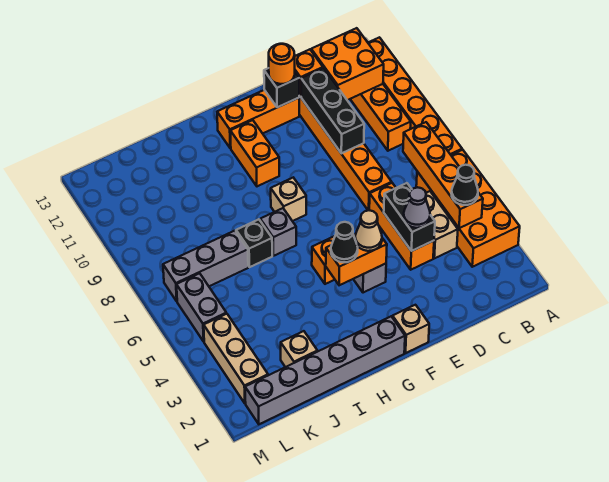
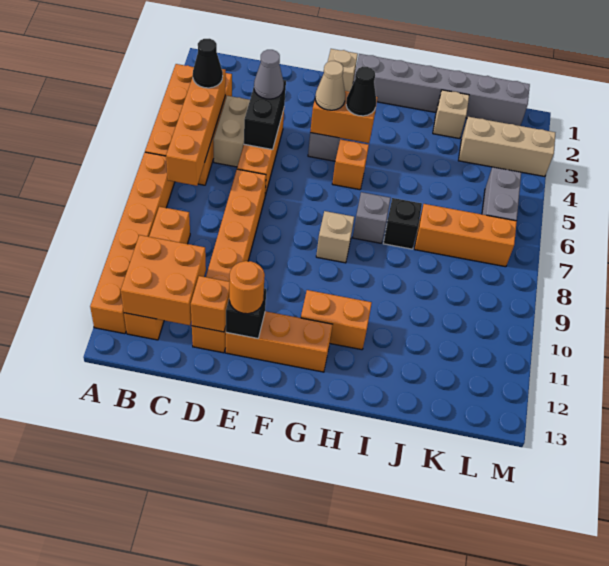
black brick D9:D11 level 2 -> none
orange brick G10:G11 level 1 -> orange brick G11:H11 level 1
grey brick J7:L7 level 1 -> orange brick J7:L7 level 1
tan brick L2:L4 level 1 -> tan brick K3:M3 level 1

